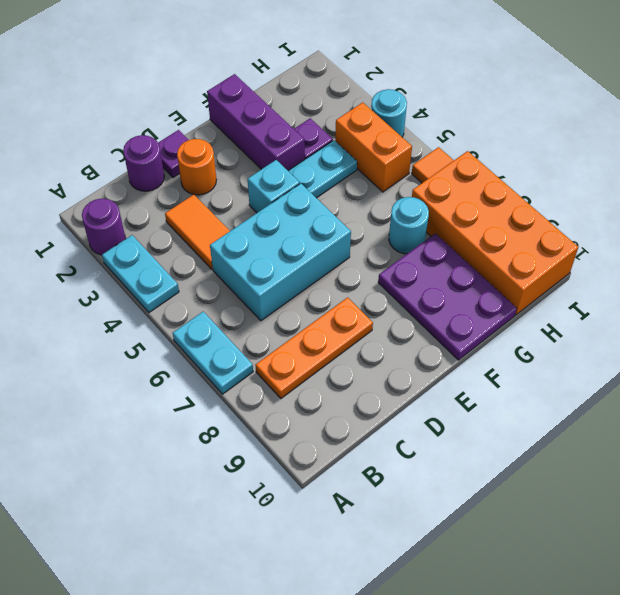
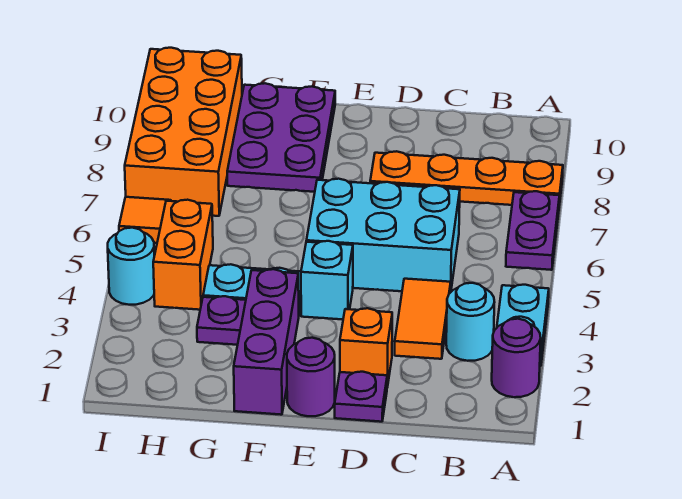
cyan plate A6:A7 level 1 -> purple plate A6:A7 level 1
orange plate B8:D8 level 1 -> orange plate A8:D8 level 1
purple round brick C1 level 1 -> purple round brick E1 level 1
orange round brick D2 level 1 -> orange brick D2 level 1
cyan round brick G7 level 1 -> cyan round brick B3 level 1

